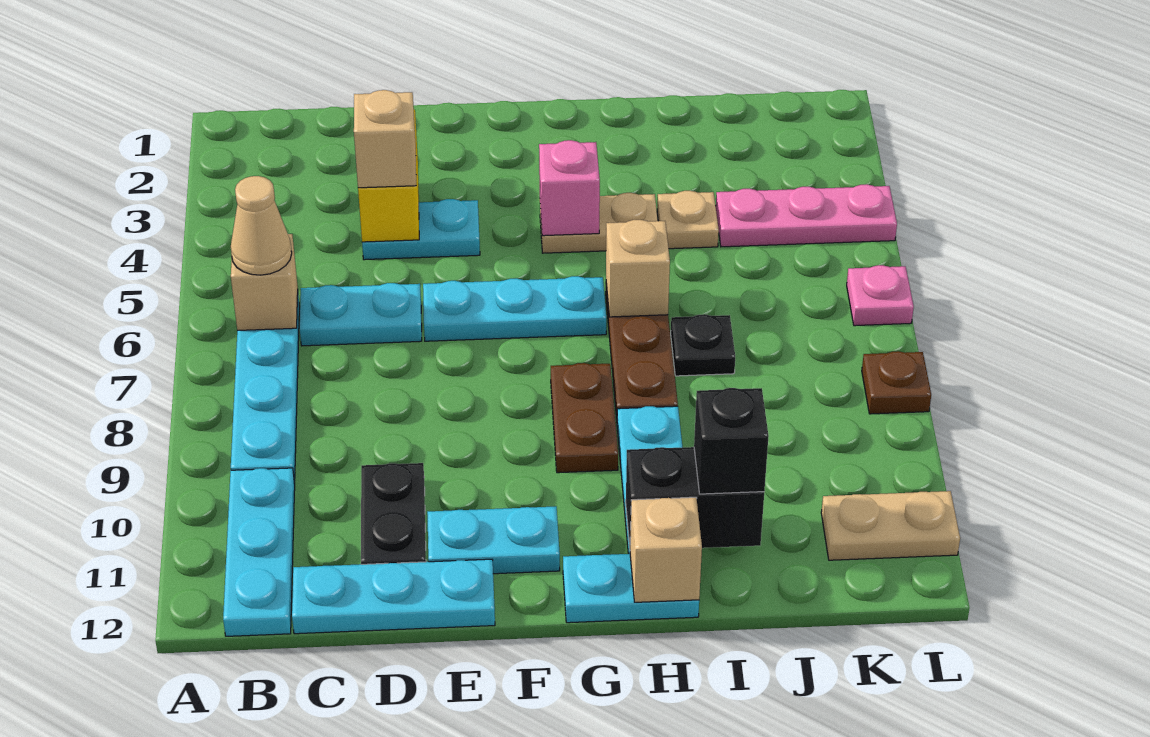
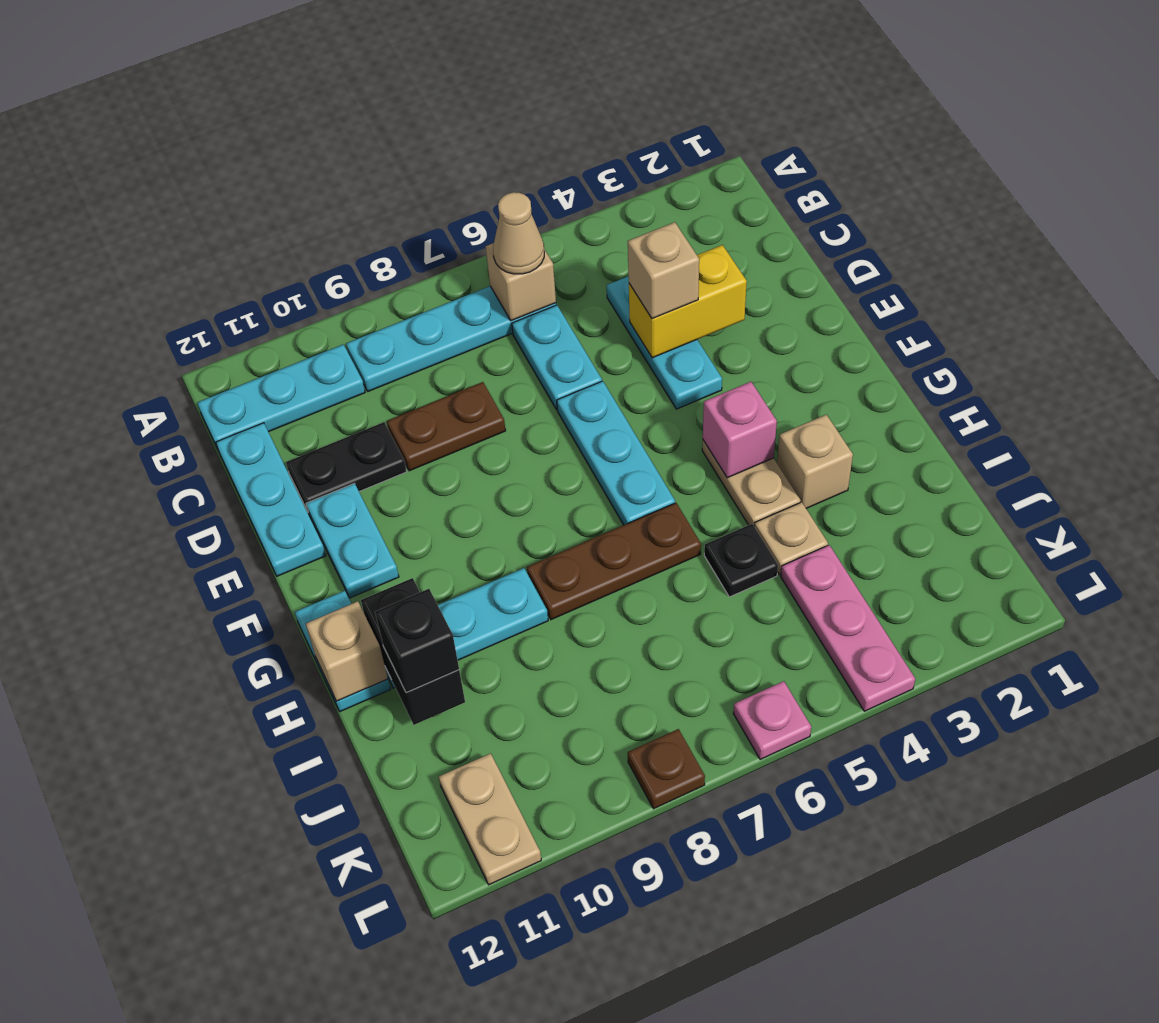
cyan plate D4:E4 level 1 -> cyan plate C4:E4 level 1
brown plate G8:G9 level 1 -> brown plate D8:D9 level 1
tan brick H6 level 2 -> tan brick H3 level 1
black plate I7 level 1 -> black plate I5 level 1

